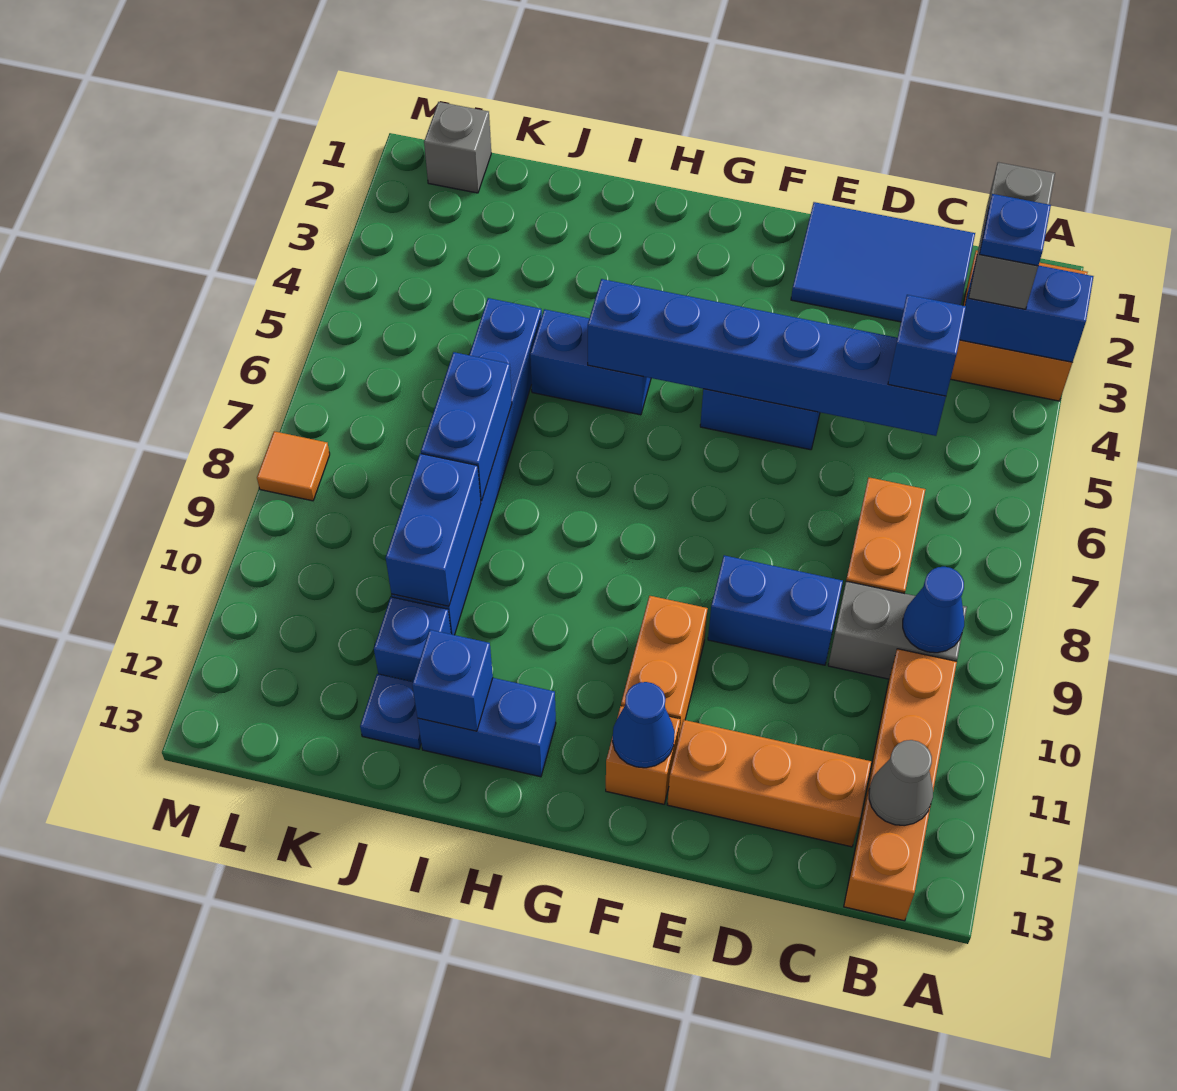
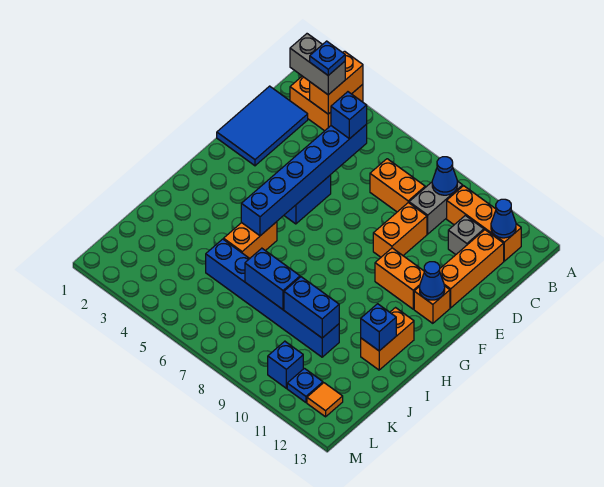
blue brick A3:B3 level 2 -> orange brick A3:B3 level 2
orange brick B10:B13 level 1 -> orange brick B10:B12 level 1
grey cone B12 level 2 -> blue cone B12 level 2
blue brick D9:E9 level 1 -> orange brick D9:E9 level 1
blue brick H5:I5 level 1 -> orange brick H5:I5 level 1
blue brick H12:I12 level 1 -> orange brick H12:I12 level 1
blue brick J11 level 1 -> blue brick L10 level 1
blue plate J12 level 1 -> blue plate L11 level 1
grey brick L1 level 1 -> grey brick C11 level 1
orange tile M8 level 1 -> orange tile L12 level 1

